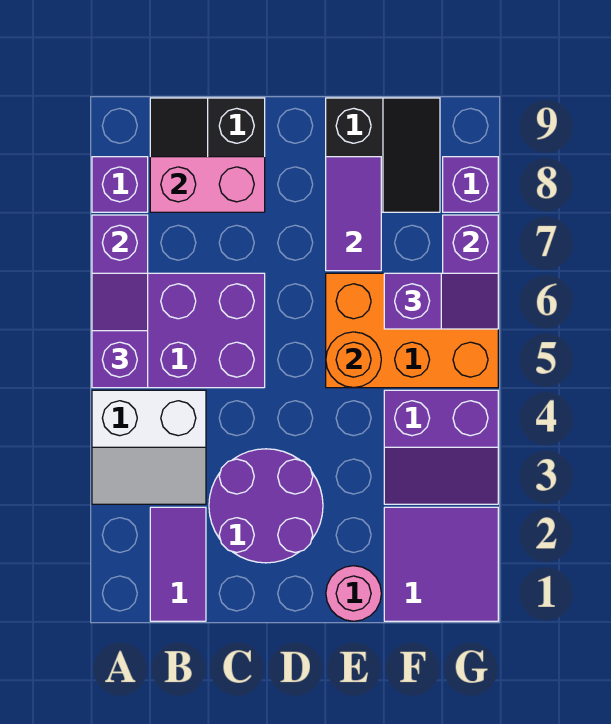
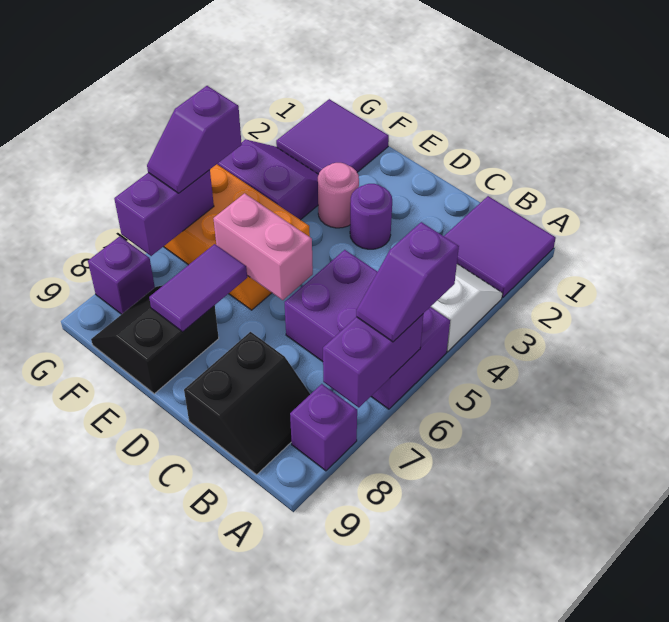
purple tile B1:B2 level 1 -> purple tile A1:B2 level 1
pink brick B8:C8 level 2 -> pink brick D6:E6 level 2
purple round brick C2:D3 level 1 -> purple round brick D3 level 1
pink round brick E1 level 1 -> pink round brick E3 level 1
orange round brick E5 level 2 -> none
purple slope F6:G6 level 3 top F -> purple slope G5:G6 level 3 top 5

